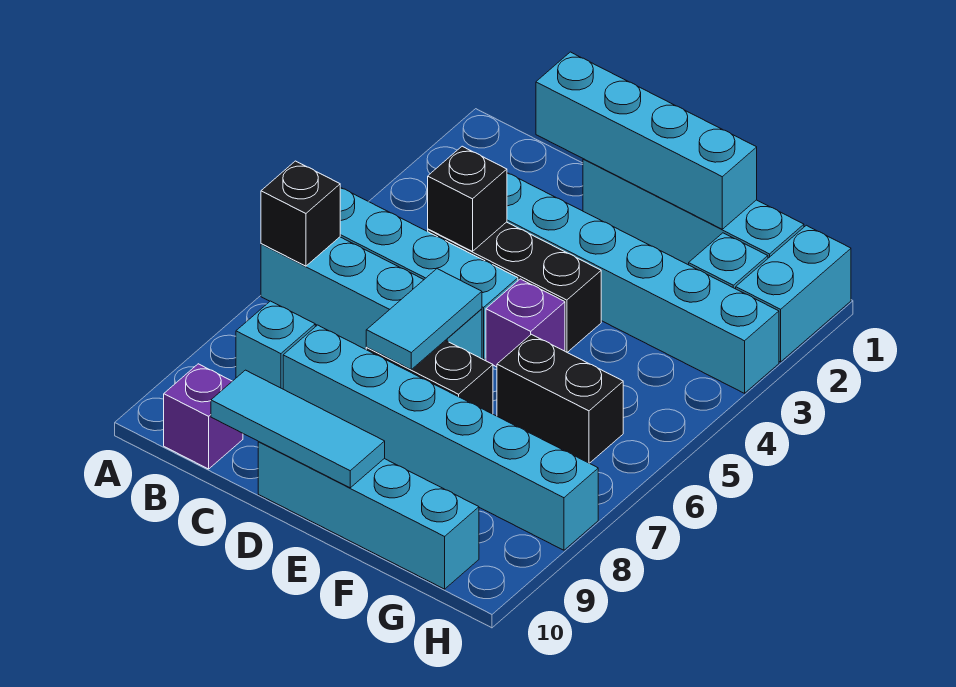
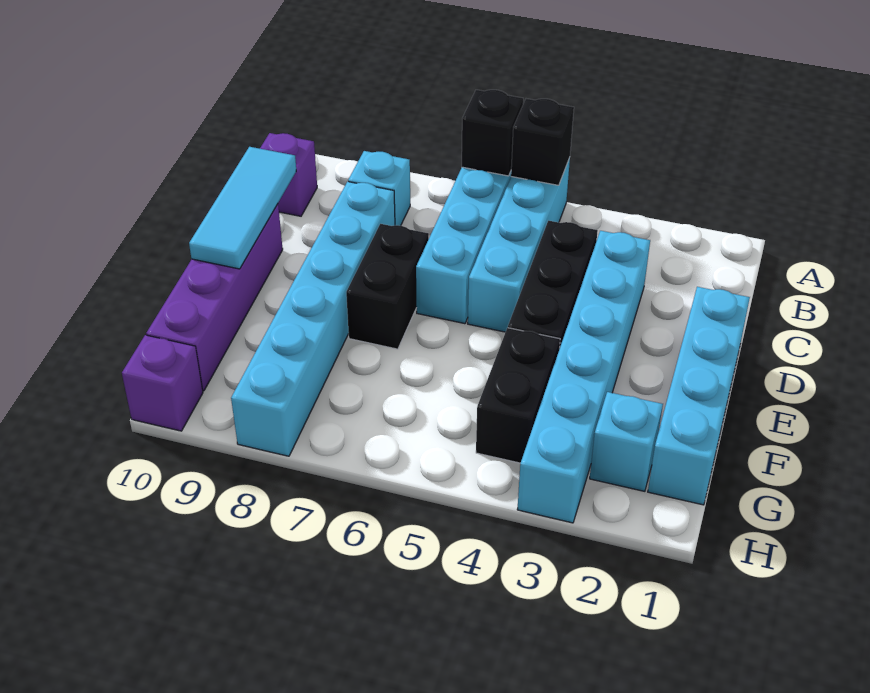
cyan brick C1:F1 level 2 -> none
black brick C4 level 2 -> black brick A5 level 2
cyan tile D6:D7 level 2 -> none
cyan brick D10:G10 level 1 -> purple brick D10:G10 level 1
purple brick E5 level 1 -> purple brick H10 level 1
black brick F6:G6 level 1 -> black brick F4:G4 level 1
cyan brick H1:H2 level 1 -> none

